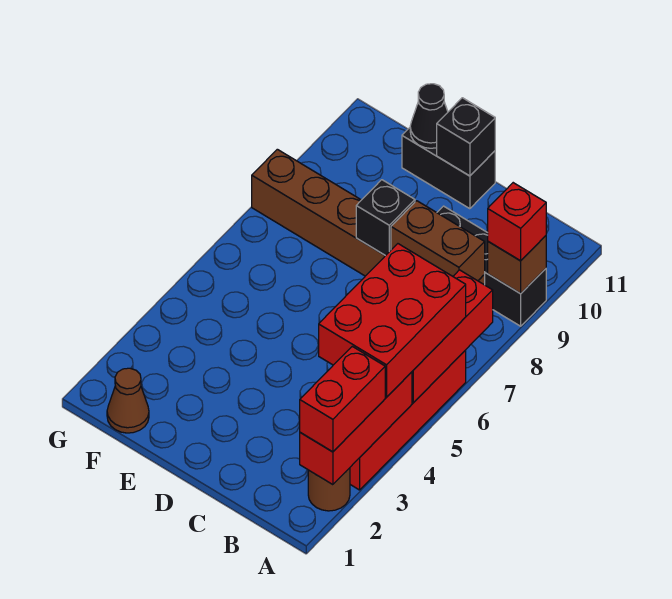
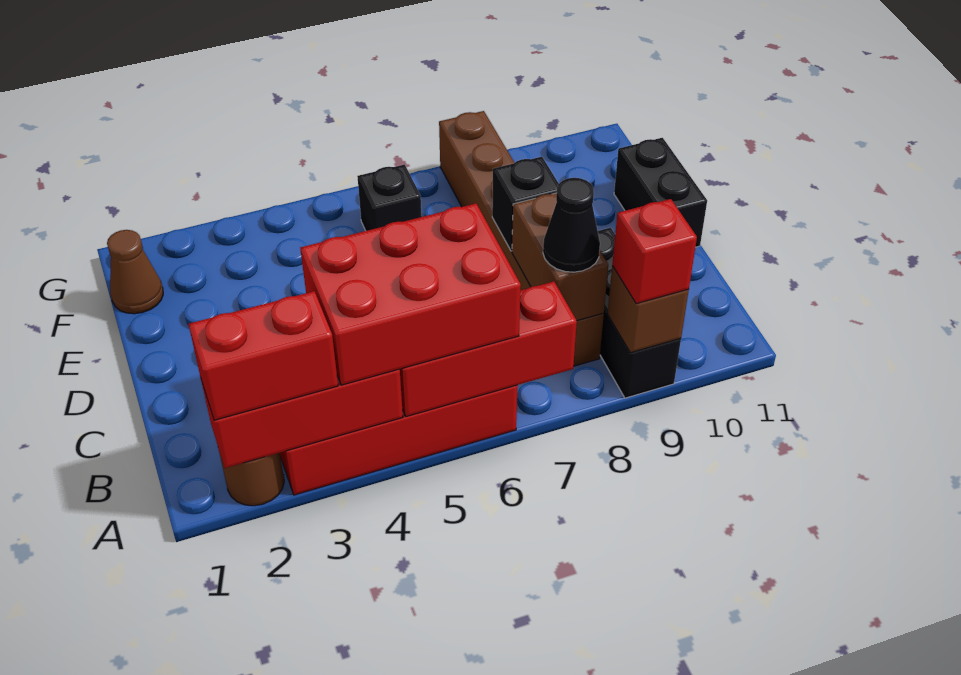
black brick D11 level 2 -> black brick F6 level 1
black cone E11 level 2 -> black cone B8 level 3

